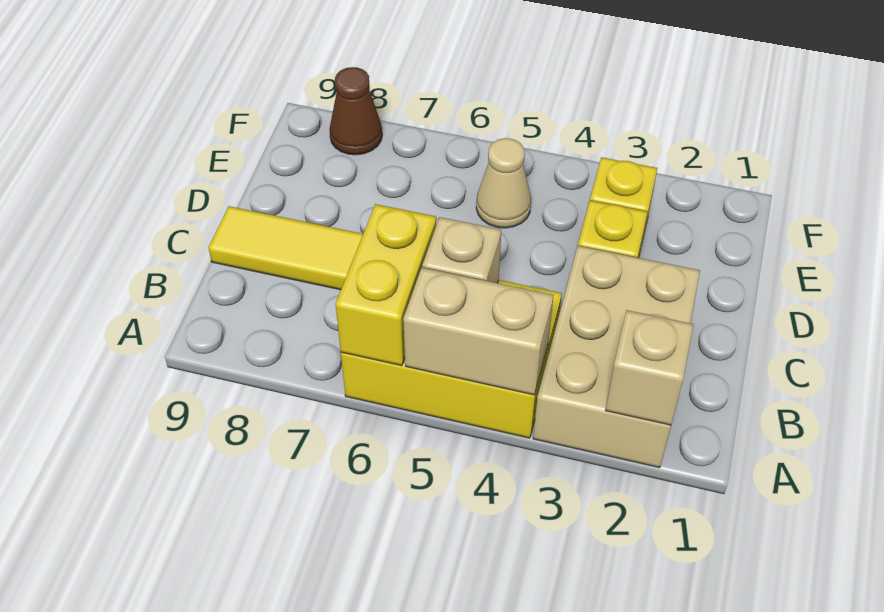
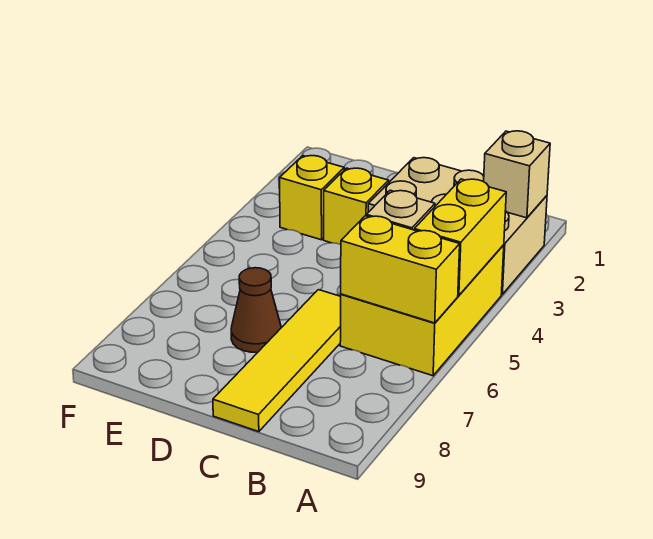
tan brick A4:A5 level 2 -> yellow brick A4:A5 level 2
tan cone E5 level 1 -> none
brown cone F8 level 1 -> brown cone D7 level 1

